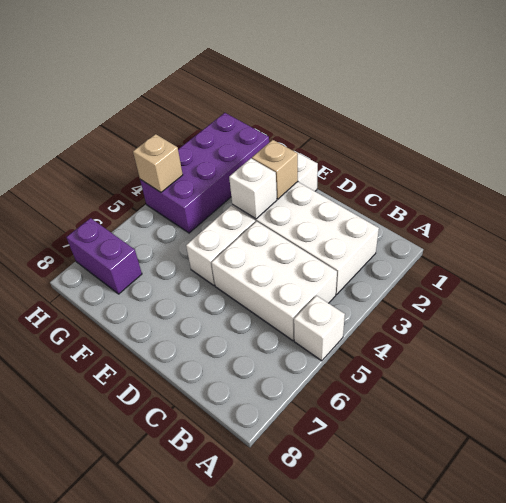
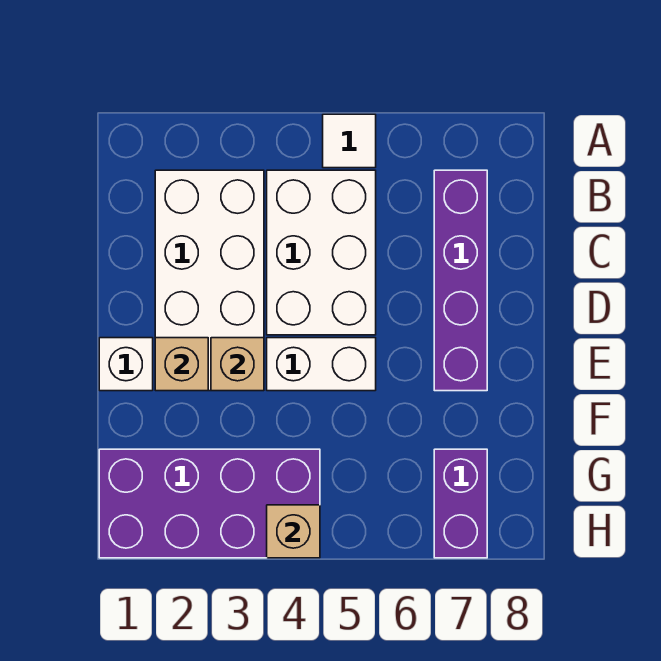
white brick A5 level 1 -> white tile A5 level 1
none -> purple brick B7:E7 level 1
white brick E3 level 2 -> tan brick E3 level 2

